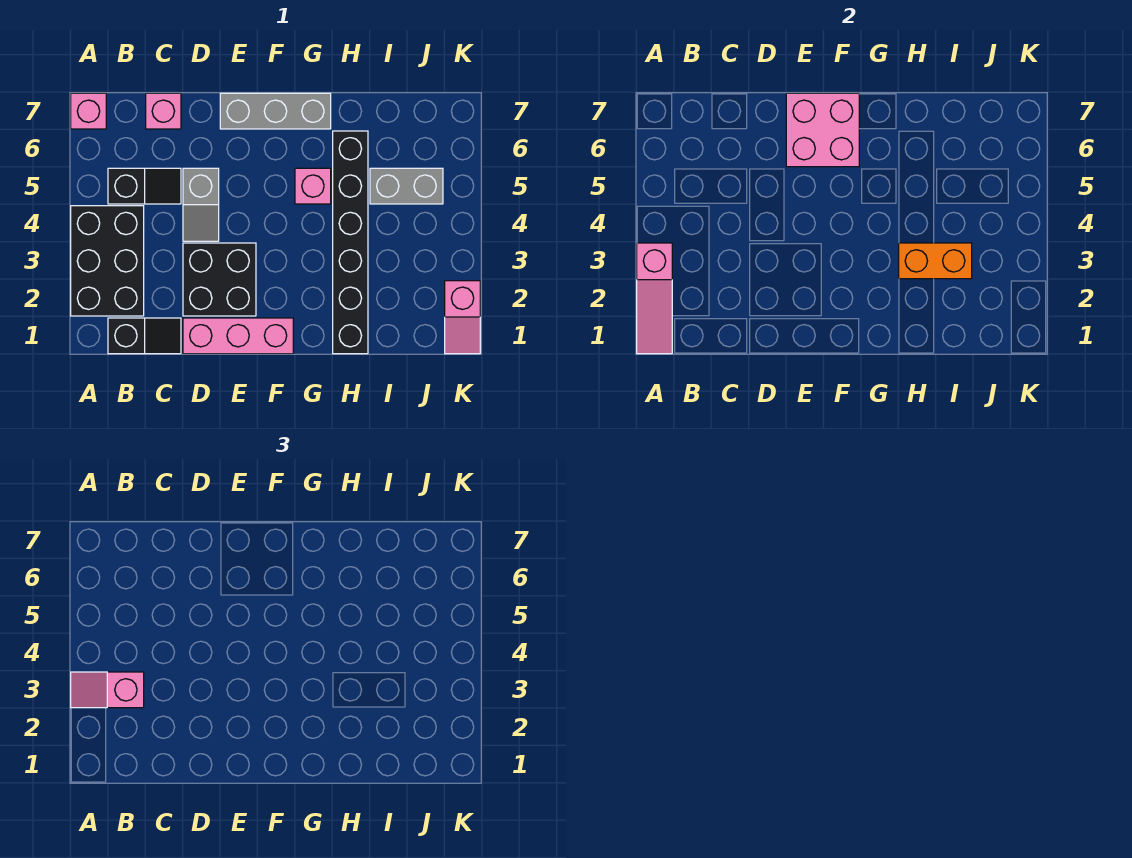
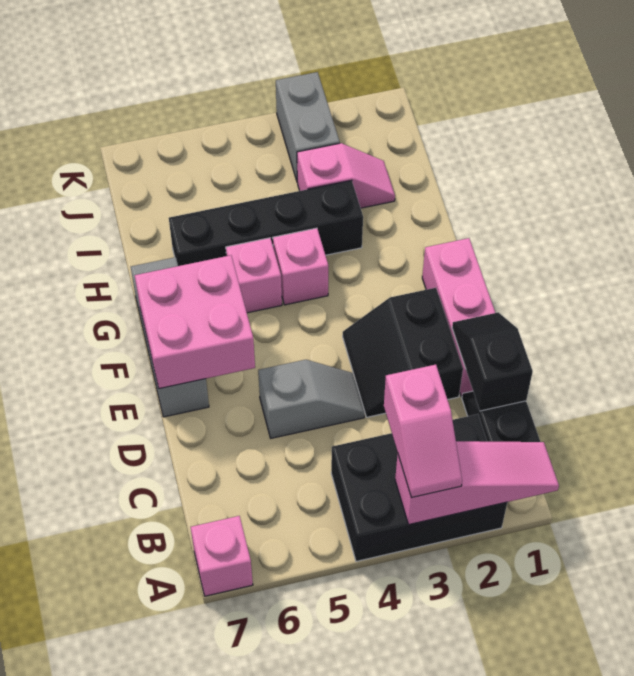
black slope B5:C5 level 1 top B -> black slope C1:D1 level 2 top C
pink brick C7 level 1 -> pink brick G4 level 1
black brick D2:E3 level 1 -> black slope D2:E3 level 1 top 2
black brick H1:H6 level 1 -> black brick H3:H6 level 1
orange brick H3:I3 level 2 -> none
grey brick I5:J5 level 1 -> grey brick J3:K3 level 1
pink slope K1:K2 level 1 top 2 -> pink slope I2:I3 level 1 top 3

